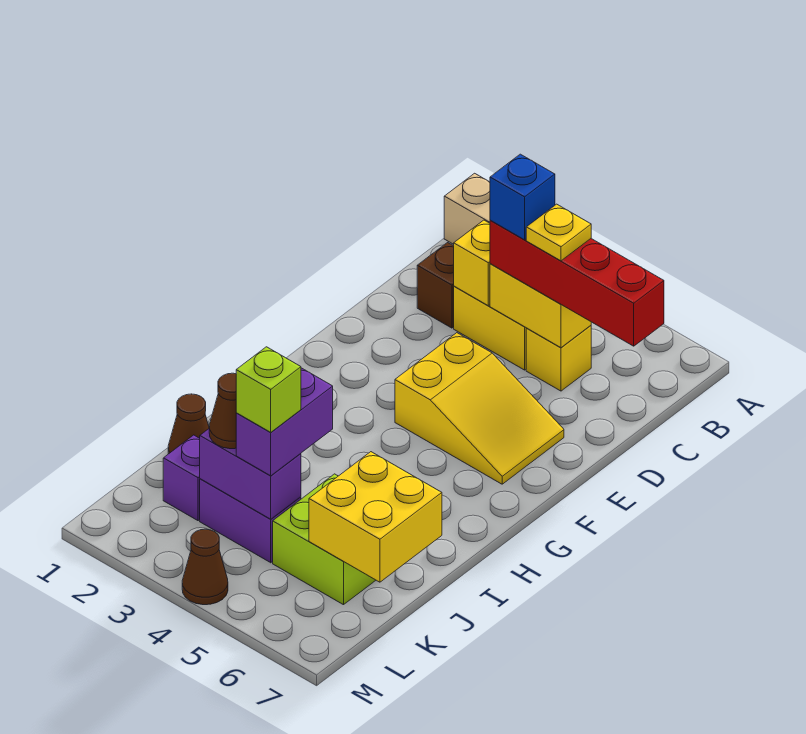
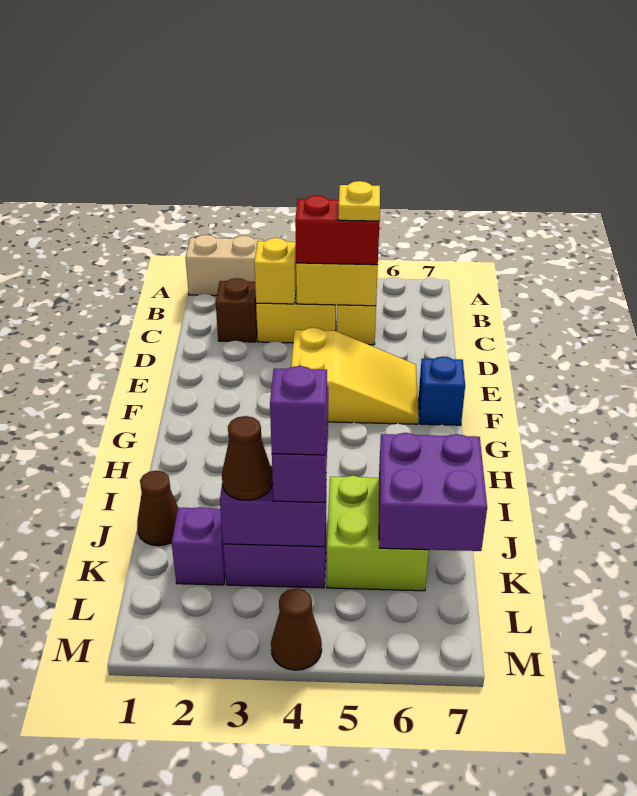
red brick C4:C7 level 3 -> red brick C4:C5 level 3
blue brick C4 level 4 -> blue brick F7 level 1
yellow brick J6:K7 level 2 -> purple brick J6:K7 level 2
lime brick K4 level 4 -> purple brick K4 level 4

